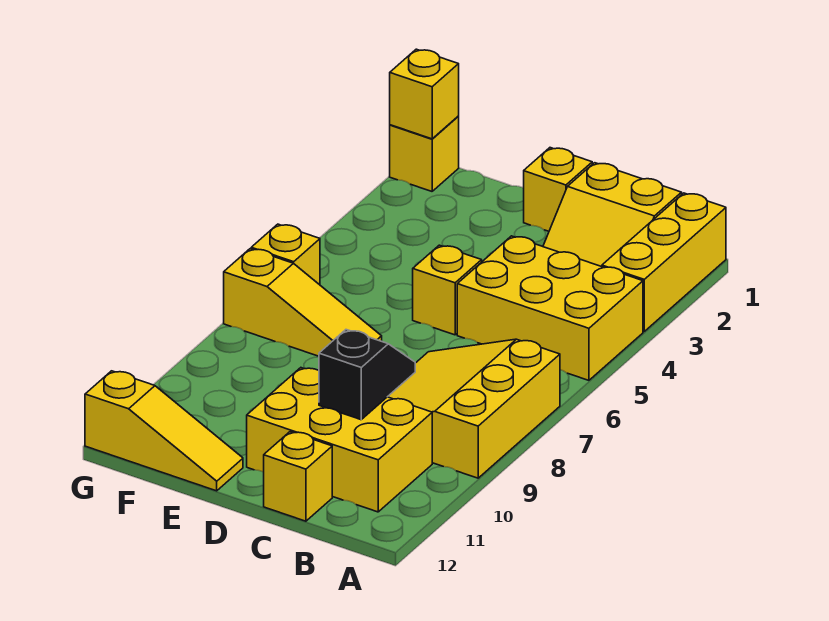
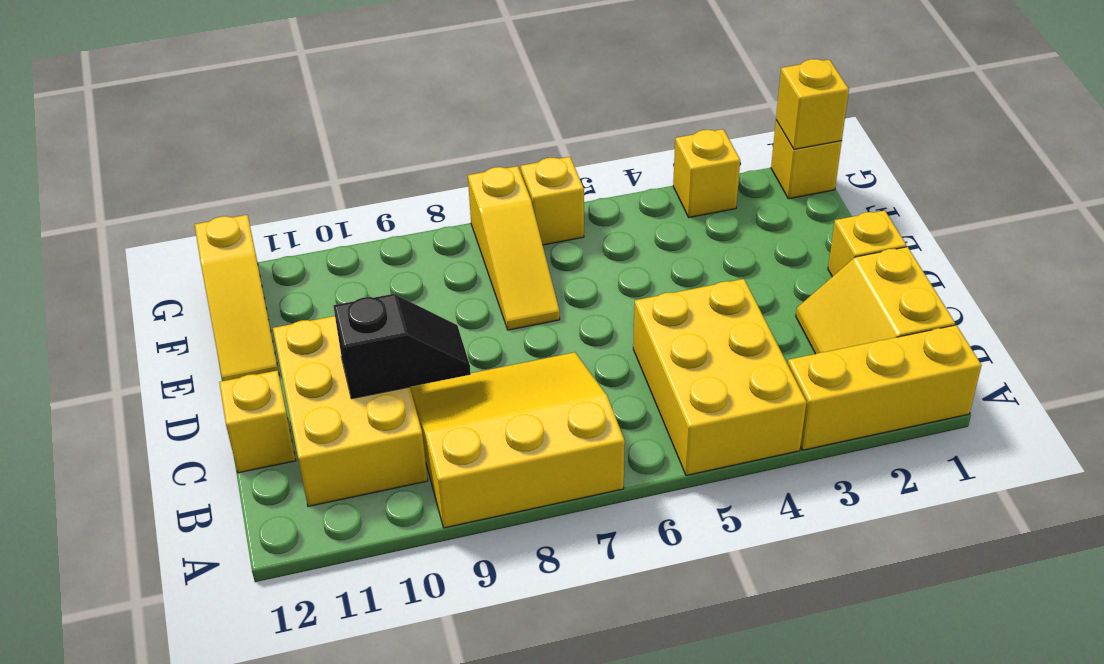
yellow brick D5 level 1 -> yellow brick G3 level 1

